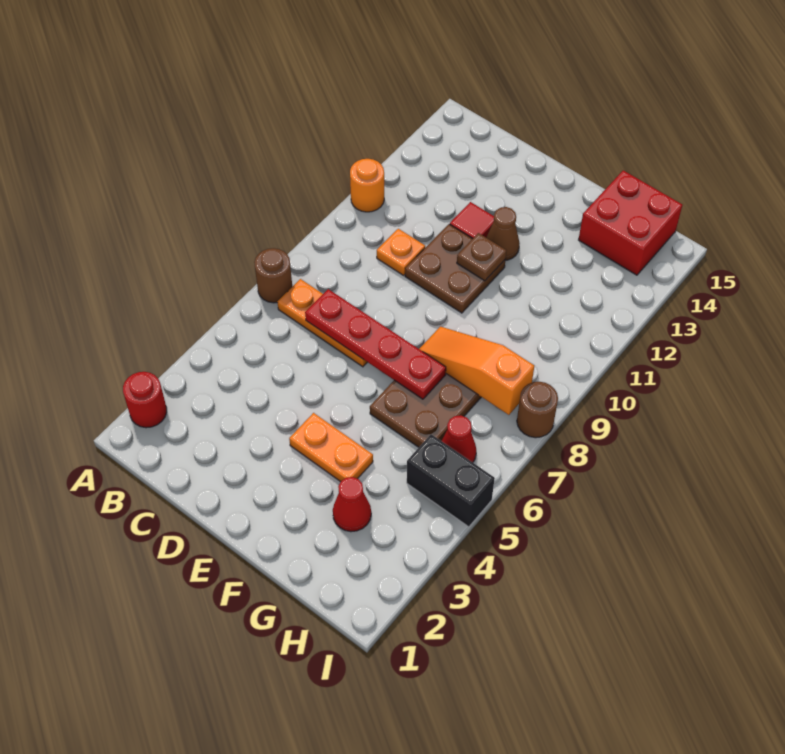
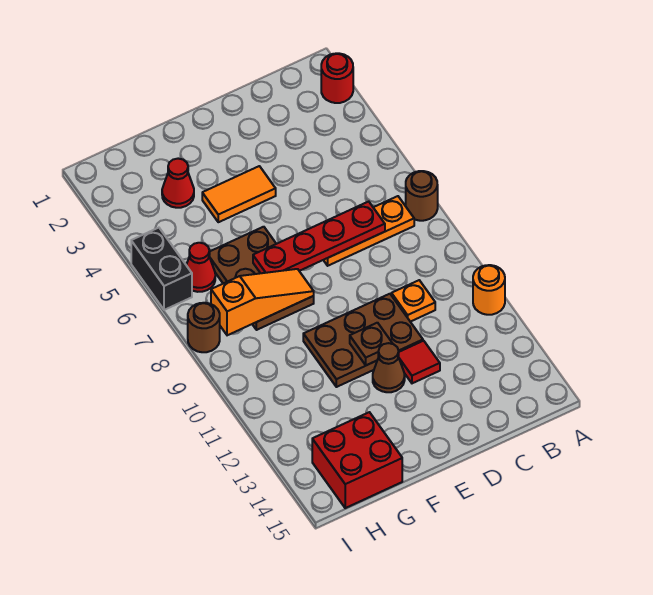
brown plate D10:E11 level 1 -> brown plate D10:F11 level 1
orange plate E4:F4 level 1 -> orange tile E4:F4 level 1
black brick H5:I5 level 1 -> black brick I5:I6 level 1

